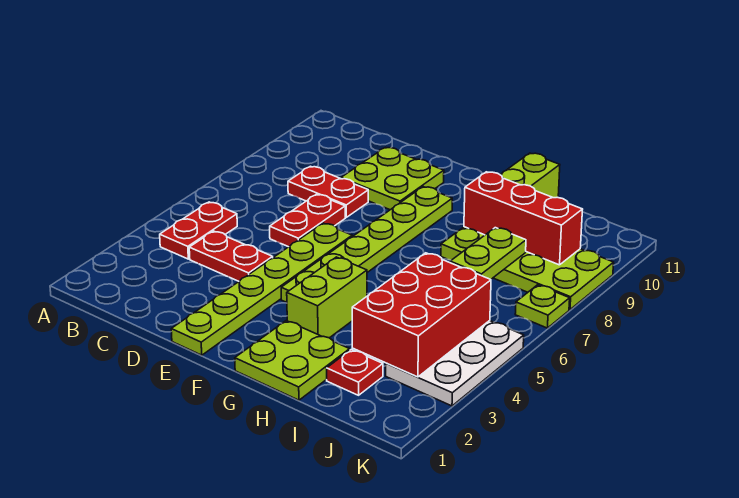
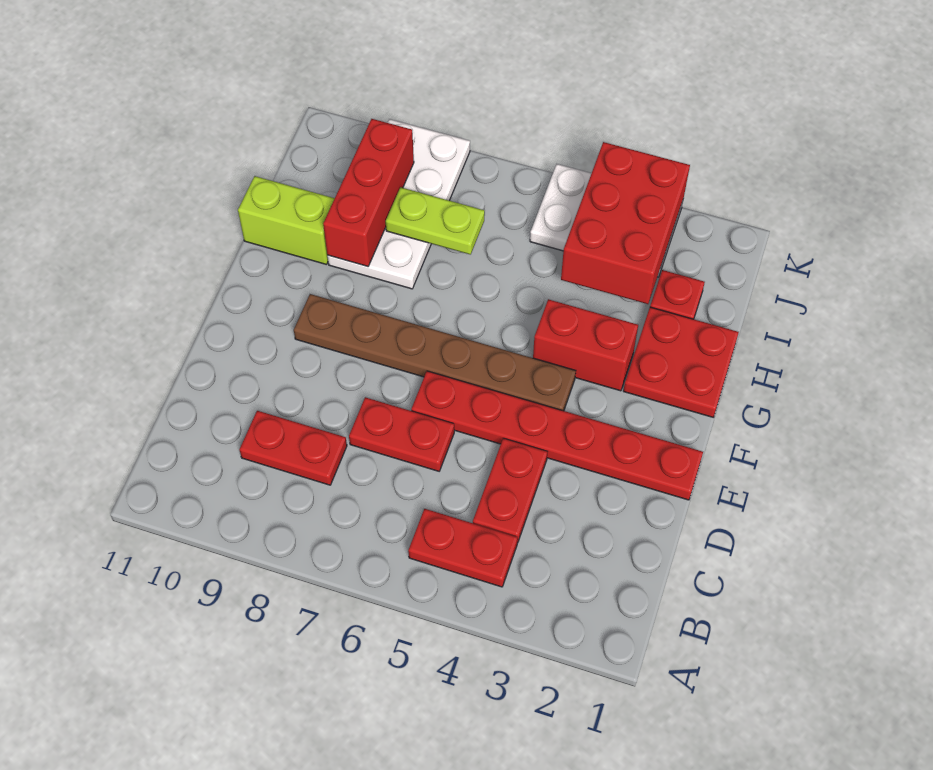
red plate C8:D8 level 1 -> red plate C8:C9 level 1
lime plate D9:E10 level 1 -> none
lime plate E1:E6 level 1 -> red plate E1:E6 level 1
lime plate F4:F9 level 1 -> brown plate F4:F9 level 1
lime plate G1:H2 level 1 -> red plate G1:H2 level 1
lime brick G3:G4 level 1 -> red brick G3:G4 level 1
lime plate H8:K9 level 1 -> white plate H8:K9 level 1
red brick I3:J5 level 2 -> red brick I3:K4 level 2
lime plate K7 level 1 -> none

